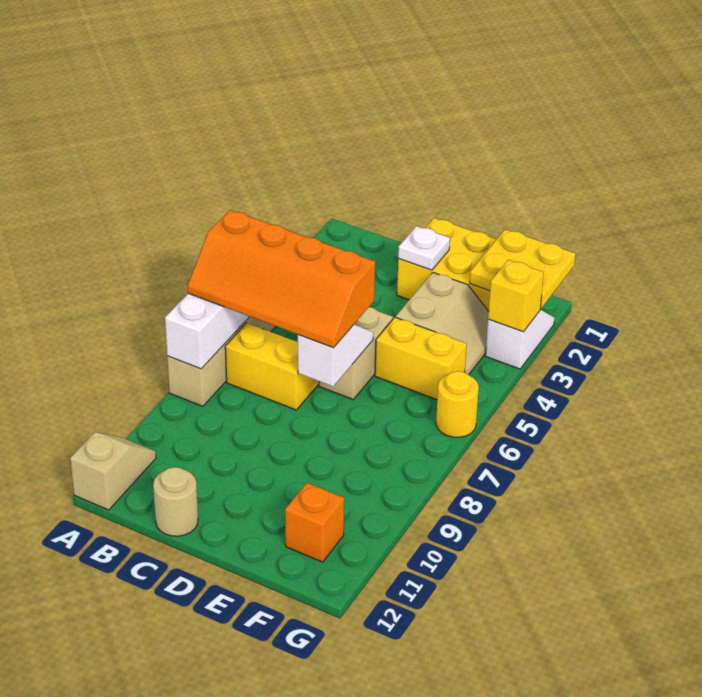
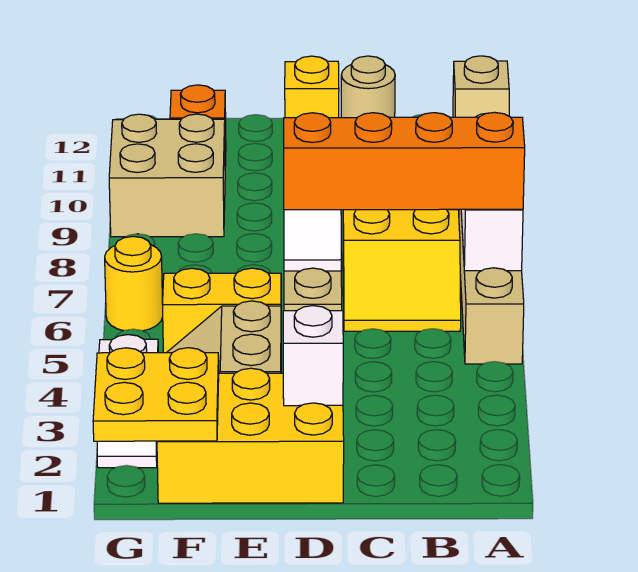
white plate D2 level 2 -> white brick D2 level 2
none -> tan brick F9:G10 level 1
yellow brick G3 level 2 -> yellow brick D12 level 1

